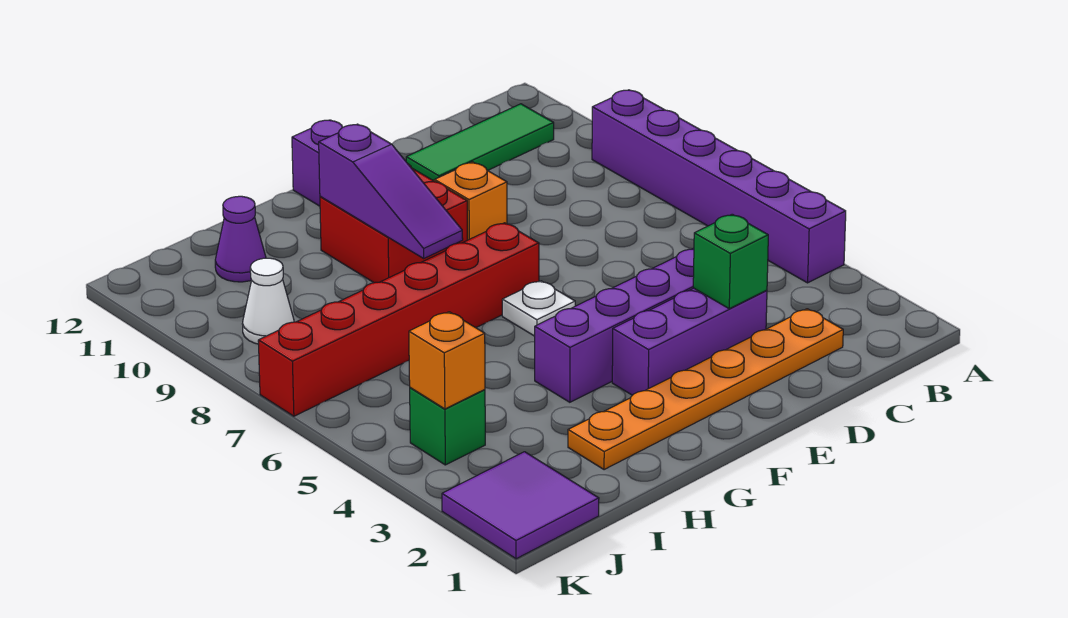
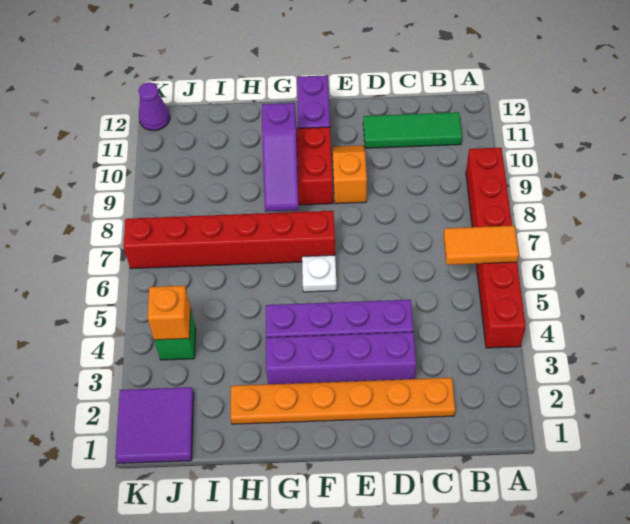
purple brick A4:A9 level 1 -> red brick A4:A9 level 1
none -> orange tile A6:B6 level 2
purple brick D3:F3 level 1 -> purple brick D3:G3 level 1
green brick D3 level 2 -> none
purple cone I11 level 1 -> purple cone K12 level 1
white cone J9 level 1 -> none

